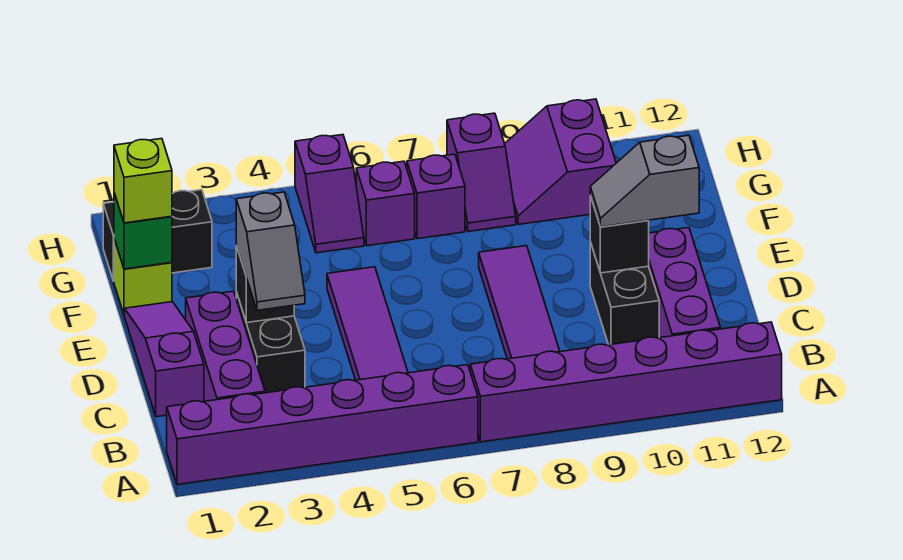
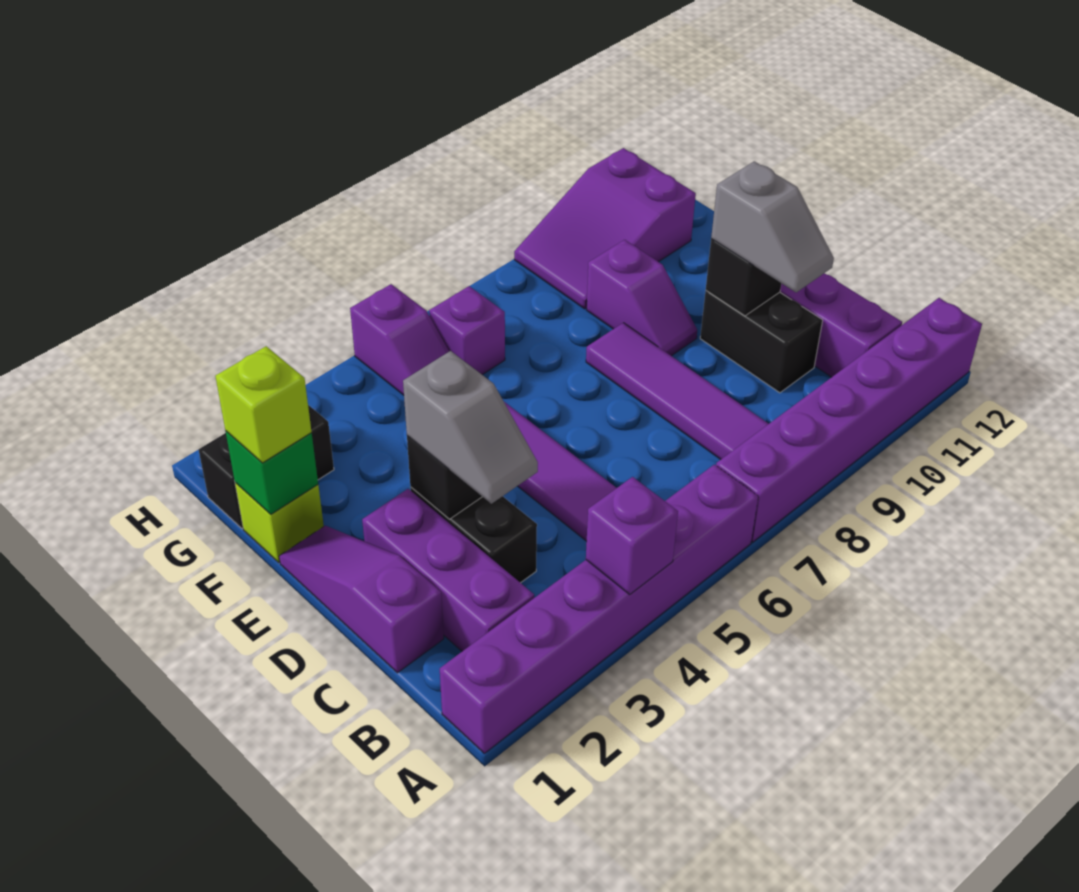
grey slope D10:D11 level 3 top 11 -> grey slope C10:D10 level 3 top D
purple brick G7 level 1 -> purple brick A4 level 2
purple slope G8:H8 level 1 top H -> purple slope E9:F9 level 1 top F
purple slope G9:H10 level 1 top 10 -> purple slope G9:H11 level 1 top 11

